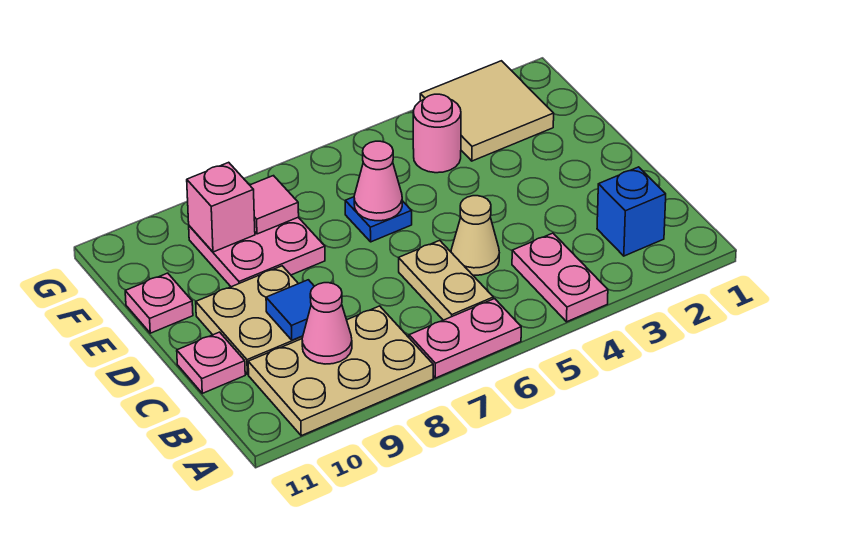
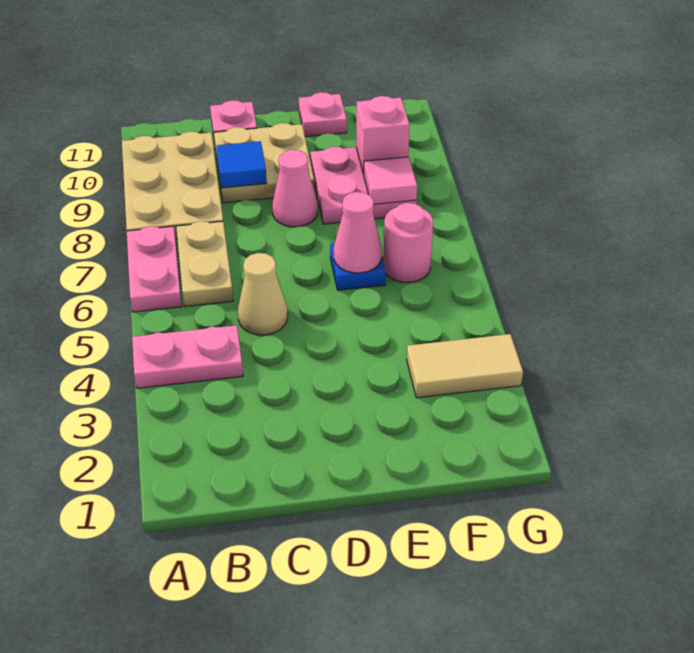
blue brick B2 level 1 -> none
tan plate B6:C6 level 1 -> tan plate B6:B7 level 1
pink cone B9 level 2 -> pink cone D8 level 1
tan tile F2:G3 level 1 -> tan tile F3:G3 level 1
pink round brick F4 level 1 -> pink round brick F6 level 1

